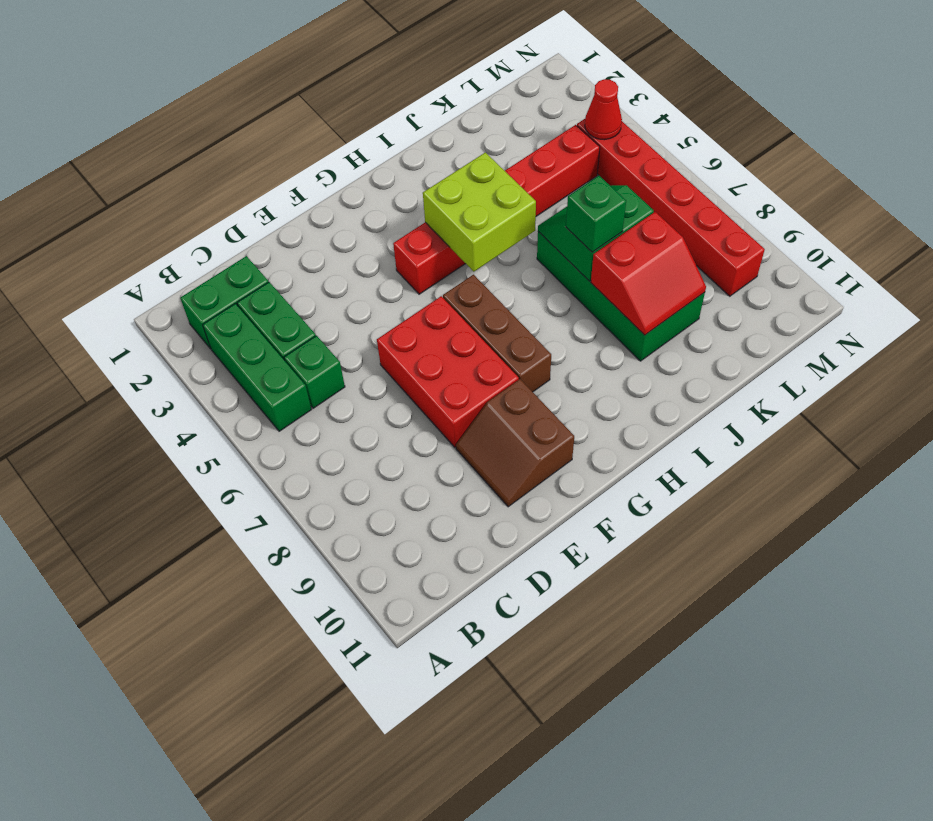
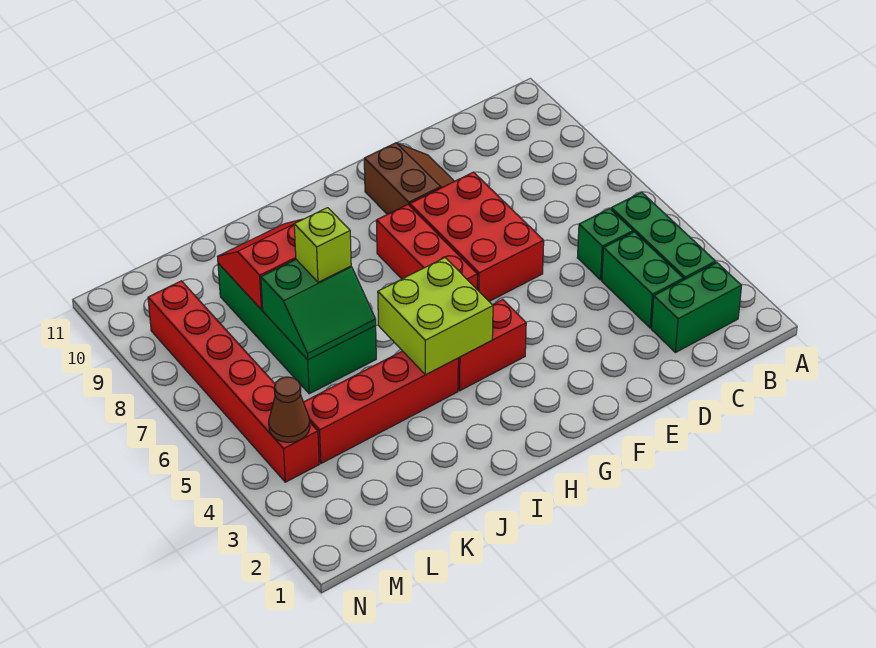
brown brick G6:G8 level 1 -> red brick G6:G8 level 1
green brick J7 level 3 -> lime brick J7 level 3
red cone M4 level 2 -> brown cone M4 level 2

